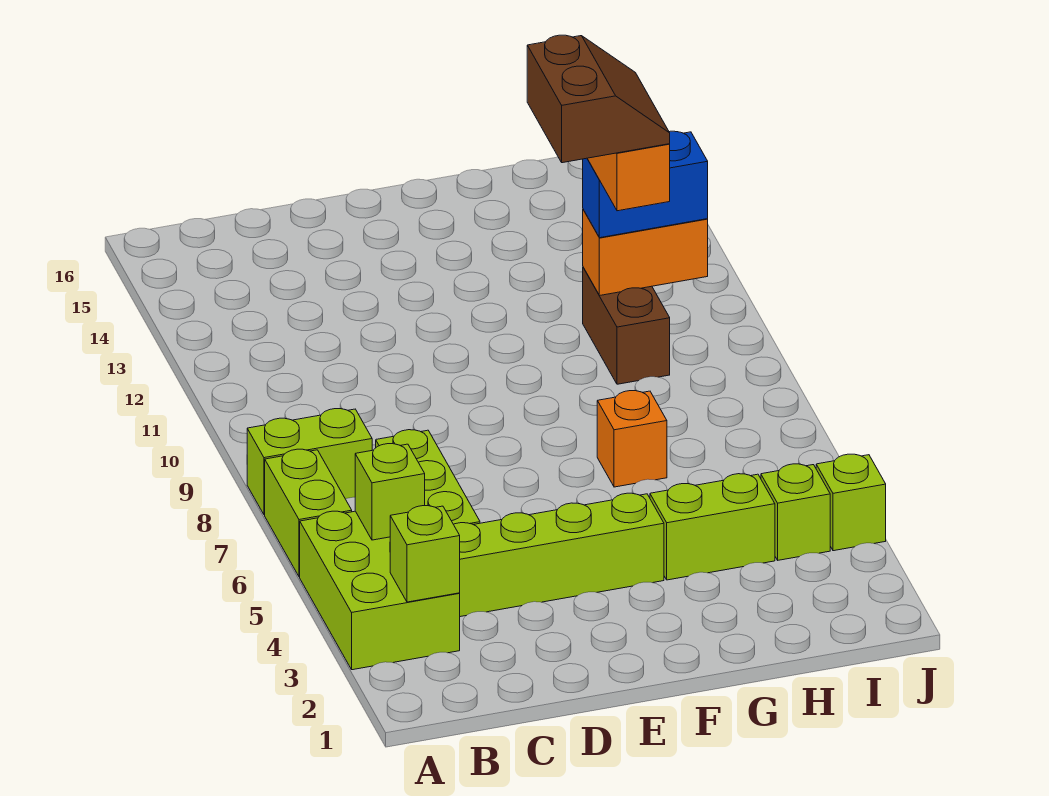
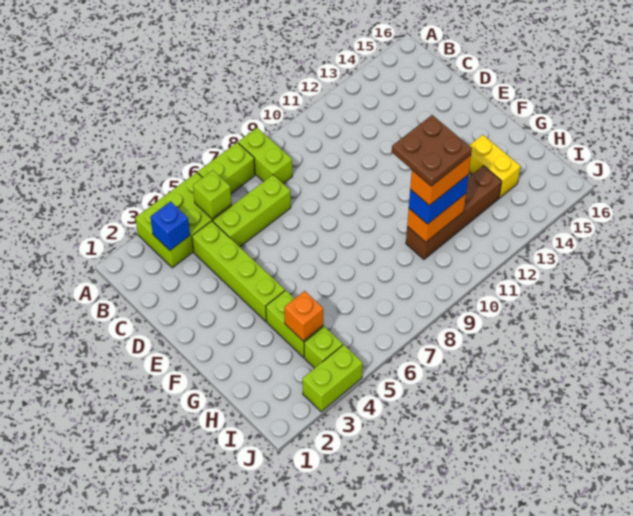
lime brick B3 level 2 -> blue brick B3 level 2
orange brick G7 level 1 -> orange brick H4 level 2
brown slope G10:H11 level 5 top G -> brown plate G10:H11 level 5
none -> yellow brick G14:H14 level 1
brown brick H10:H11 level 1 -> brown brick H10:H13 level 1
orange brick H11:I11 level 2 -> orange brick H10:H11 level 2
blue brick H11:I11 level 3 -> blue brick H10:H11 level 3
lime brick J4 level 1 -> lime brick J3:J4 level 1

